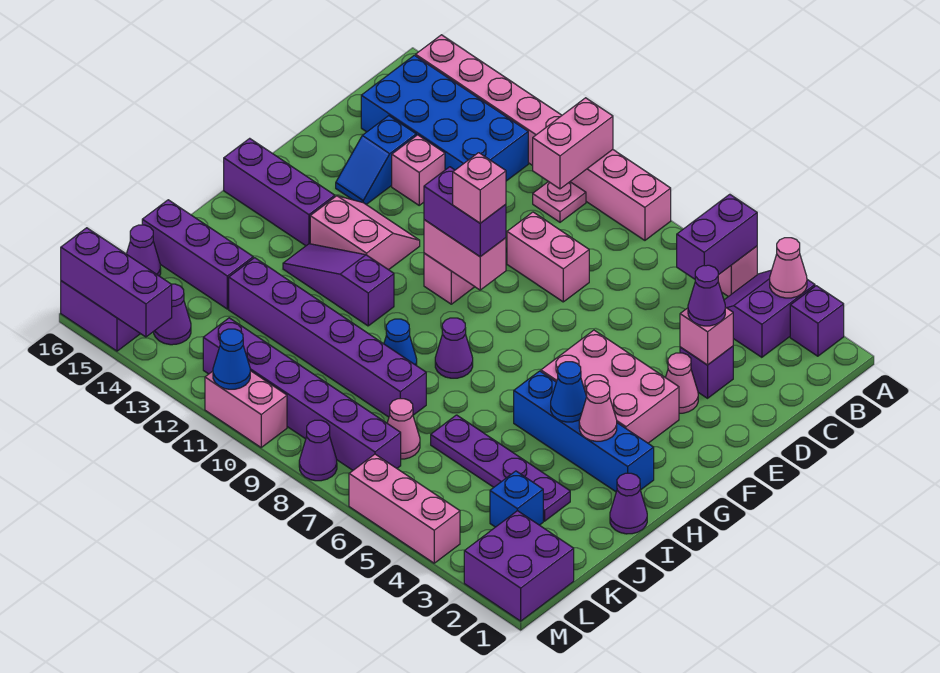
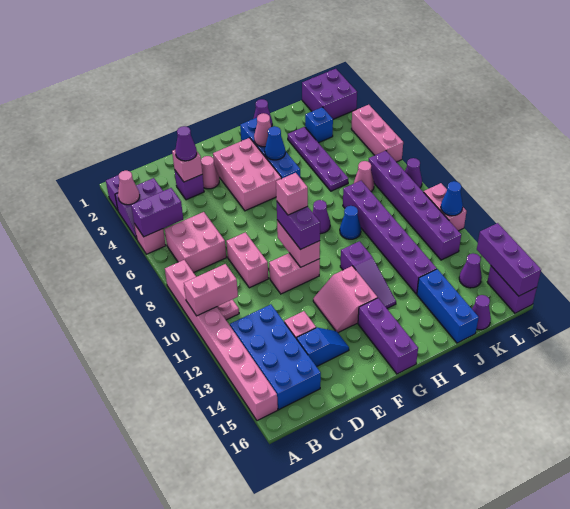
none -> pink brick B6:C7 level 1
purple brick J14:J16 level 1 -> blue brick J14:J16 level 1

